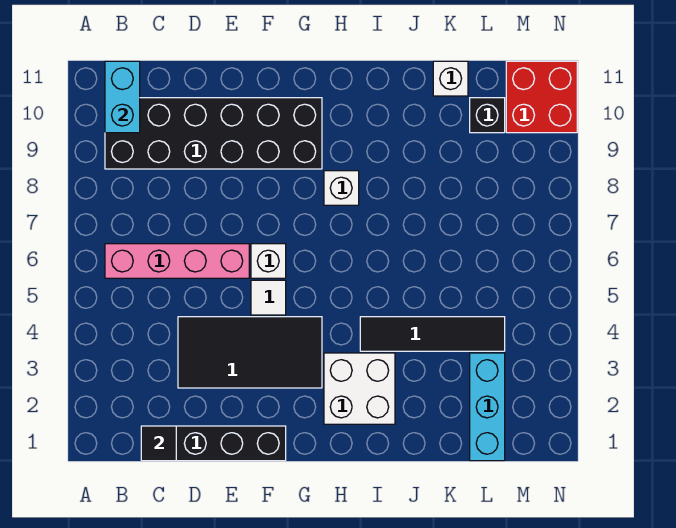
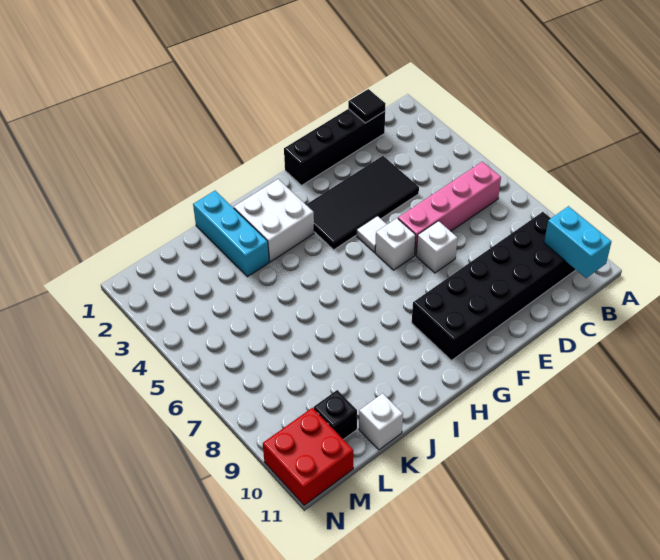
white brick H8 level 1 -> white brick E7 level 1
black tile I4:L4 level 1 -> none
cyan brick L1:L3 level 1 -> cyan brick J1:J3 level 1

